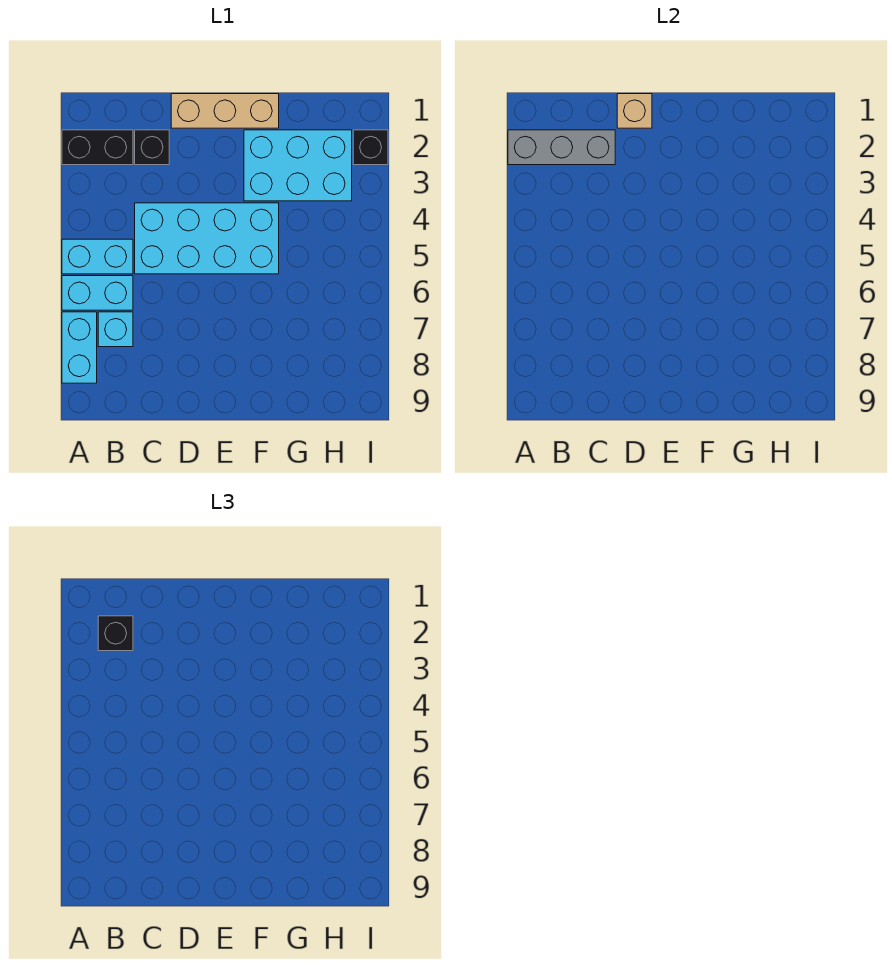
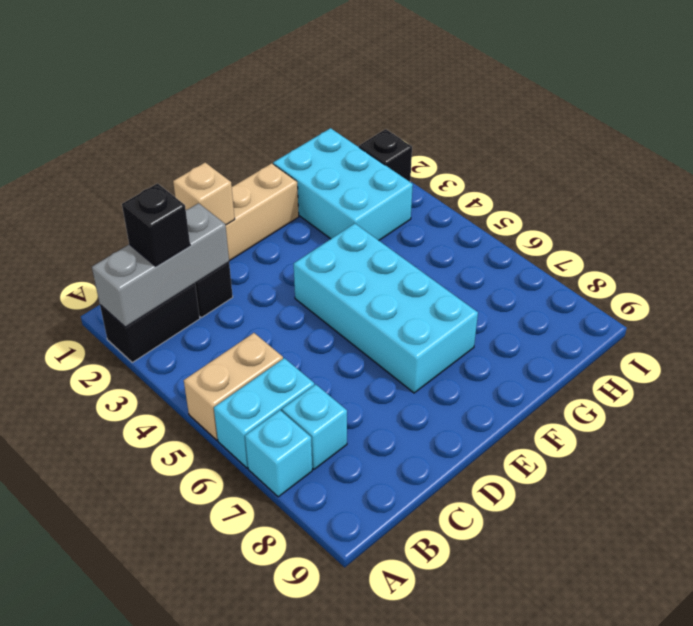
cyan brick A5:B5 level 1 -> tan brick A5:B5 level 1
cyan brick A7:A8 level 1 -> cyan brick A7 level 1
cyan brick C4:F5 level 1 -> cyan brick E4:F7 level 1
cyan brick F2:H3 level 1 -> cyan brick G1:H3 level 1

